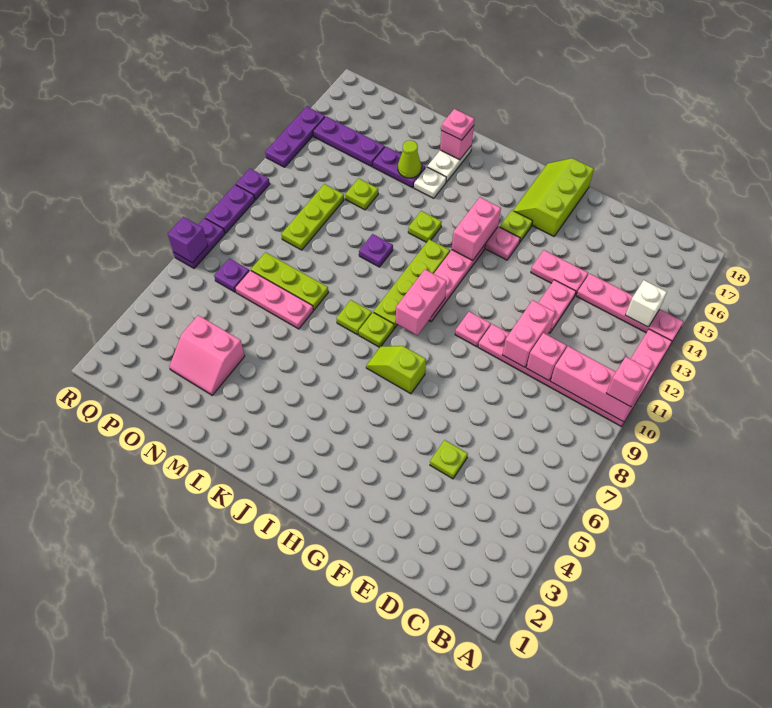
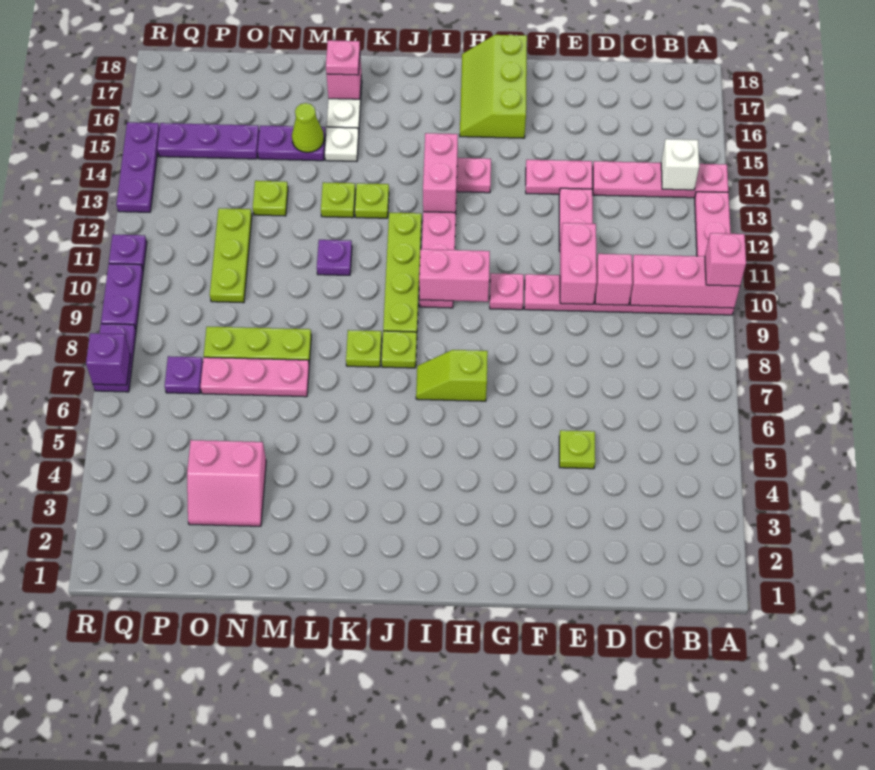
lime plate H15 level 1 -> lime plate L13 level 1
pink brick I9:I10 level 2 -> pink brick H10:I10 level 2

